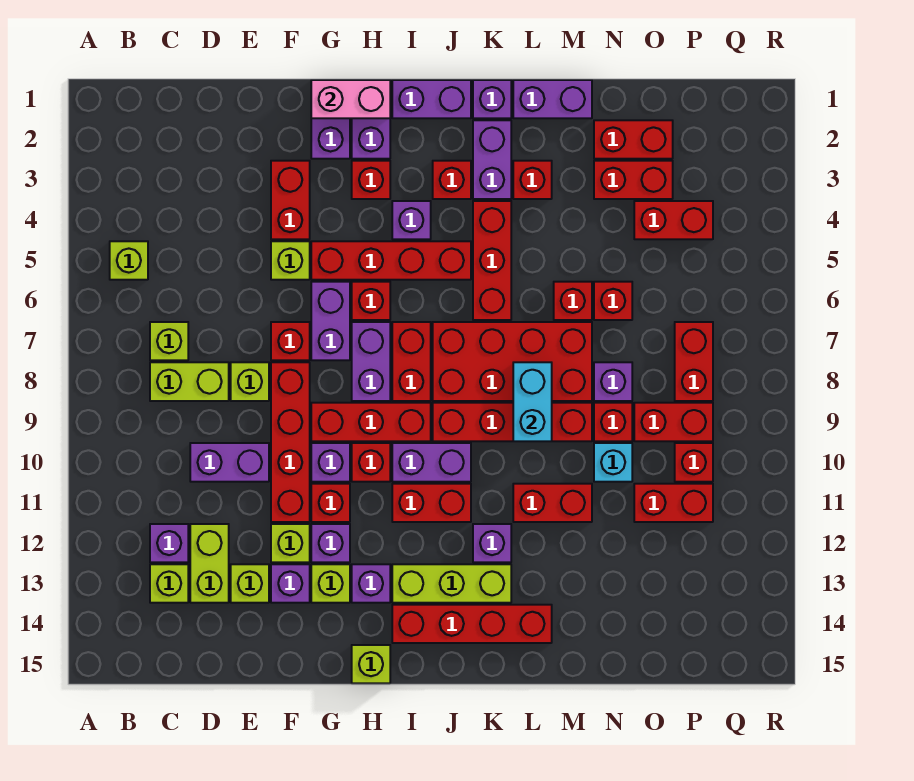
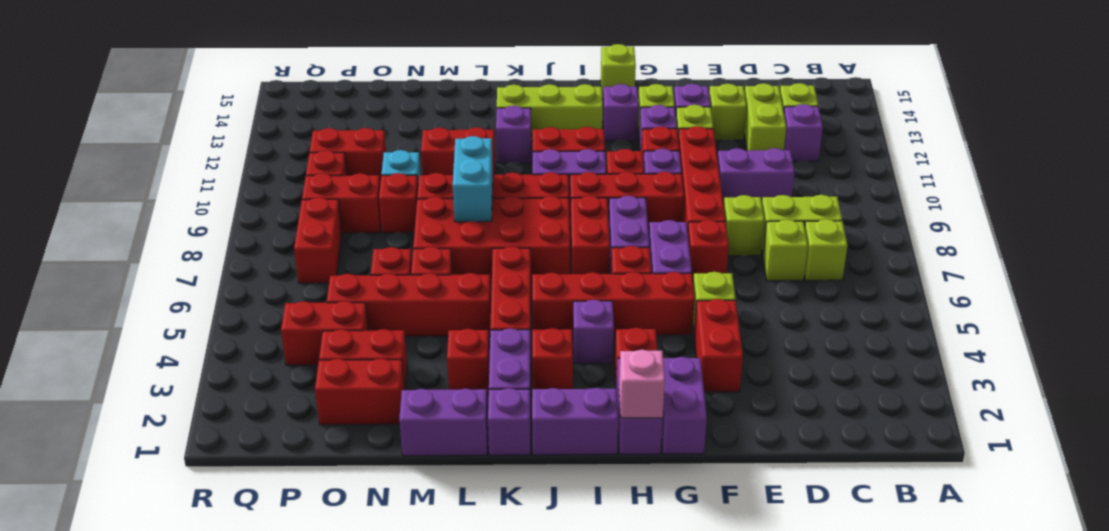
lime brick B5 level 1 -> lime brick D7 level 1
pink brick G1:H1 level 2 -> pink brick H1 level 2
red brick I14:L14 level 1 -> red brick L5:O5 level 1
purple brick N8 level 1 -> none

